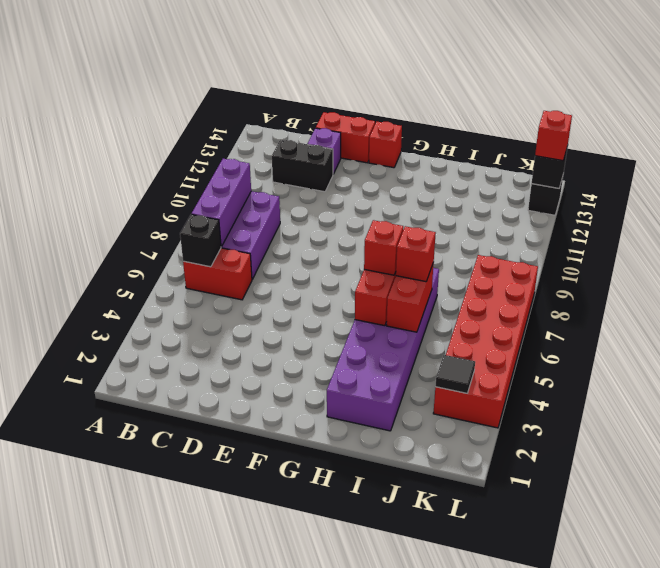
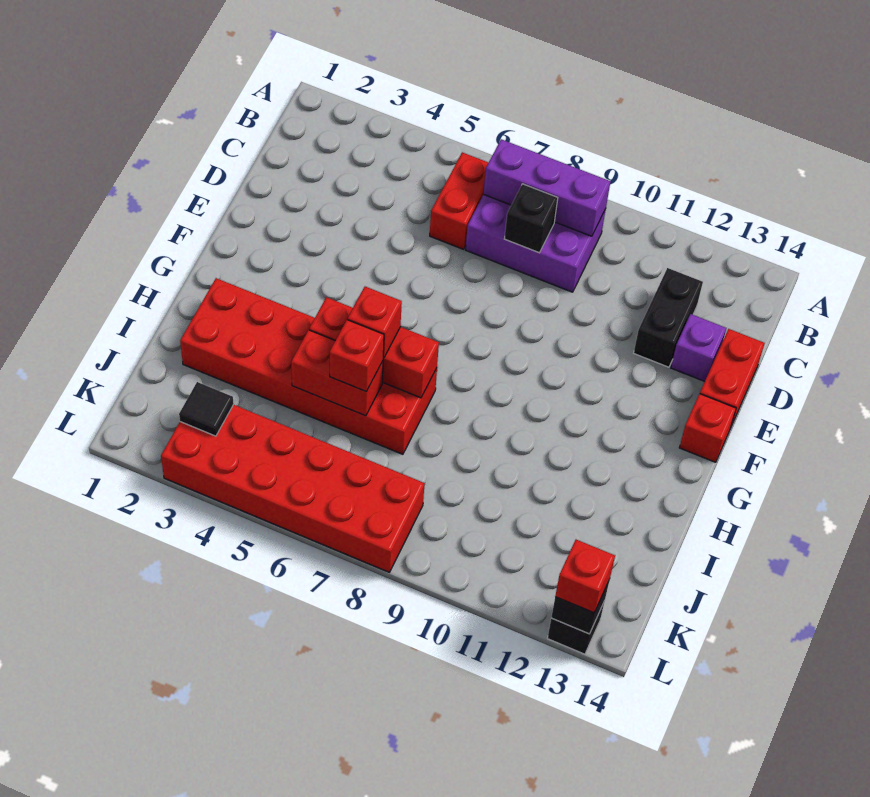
black brick B6 level 2 -> black brick C8 level 2
purple brick H2:I7 level 1 -> red brick H2:I7 level 1

